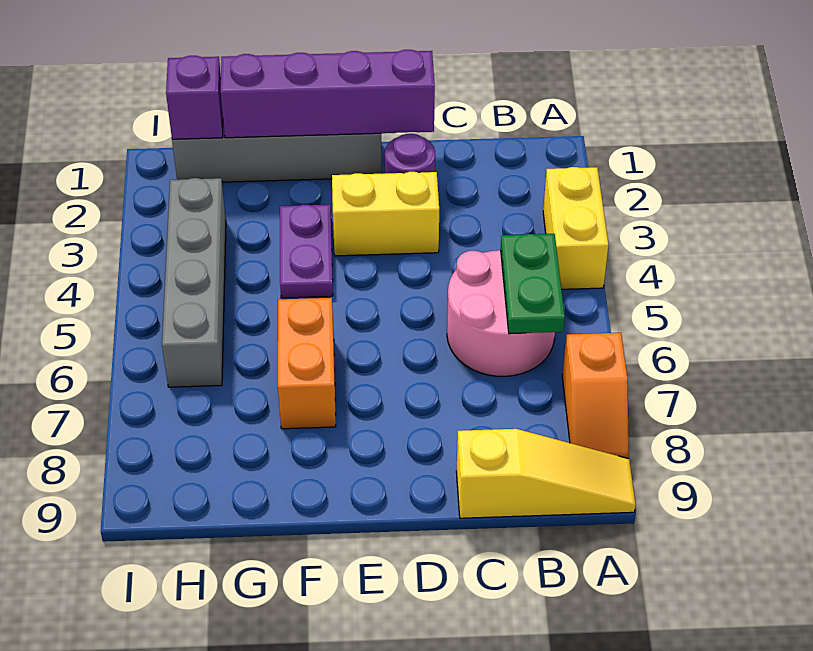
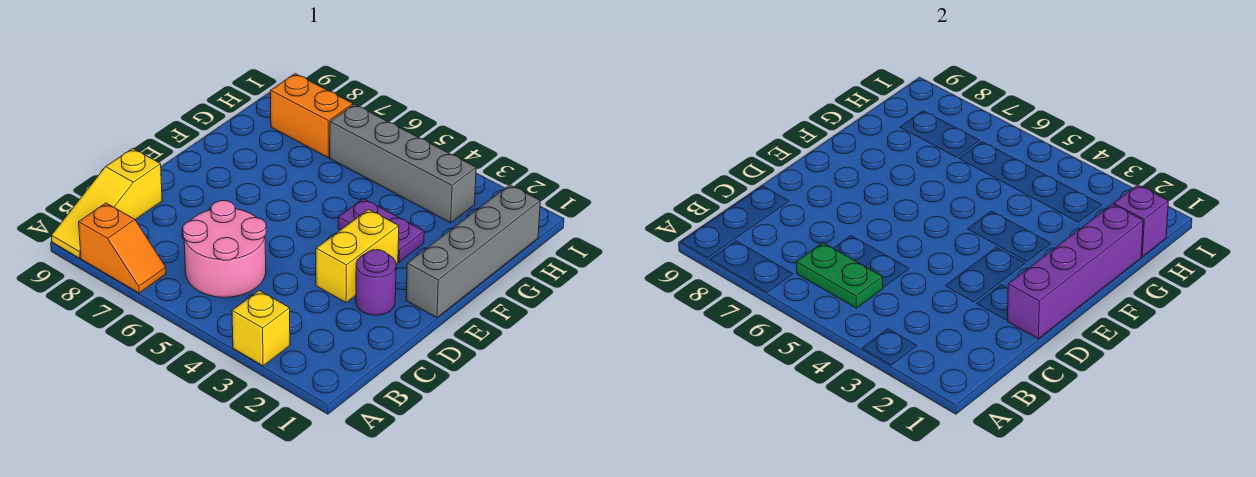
yellow brick A3:A4 level 1 -> yellow brick A3 level 1
orange slope A7:A8 level 1 top 7 -> orange slope A7:A8 level 1 top 8
orange brick F6:F7 level 1 -> orange brick H7:H8 level 1

